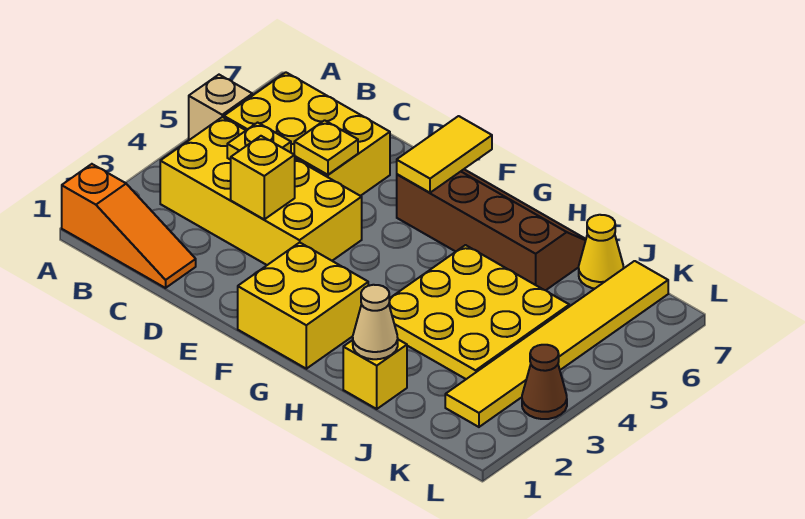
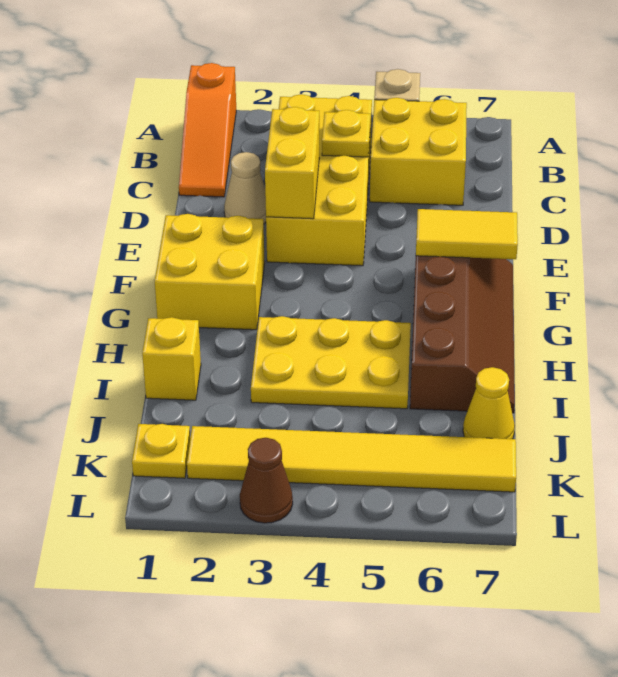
yellow brick B5:D6 level 1 -> yellow brick B5:C6 level 1
yellow brick D3 level 2 -> yellow brick D3:E3 level 2
yellow plate D5 level 2 -> yellow plate K1 level 1
yellow plate H3:J5 level 1 -> yellow plate H3:I5 level 1
tan cone I1 level 2 -> tan cone D2 level 1

